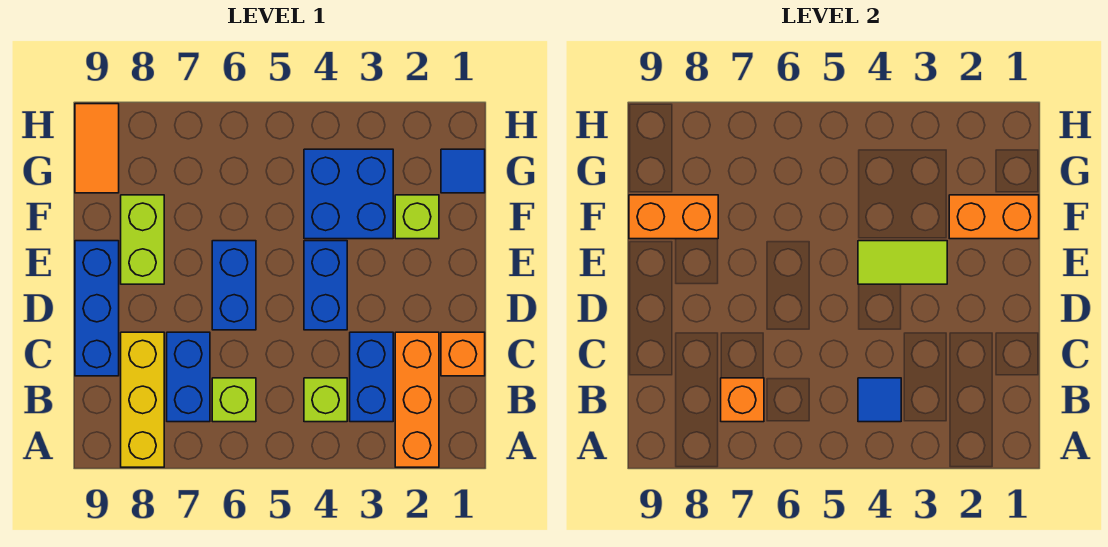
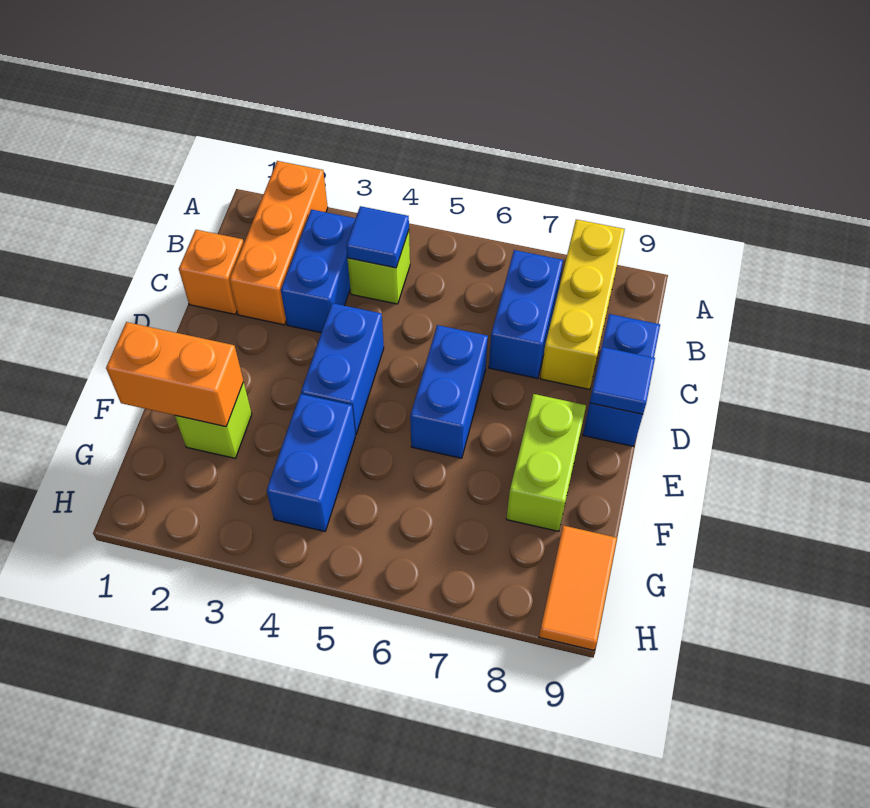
lime brick B6 level 1 -> none
orange brick B7 level 2 -> none
blue brick C9:E9 level 1 -> blue brick C9:D9 level 1
lime tile E3:E4 level 2 -> none
blue brick F3:G4 level 1 -> blue brick F4:G4 level 1
orange brick F8:F9 level 2 -> none
blue tile G1 level 1 -> blue tile D9 level 2

